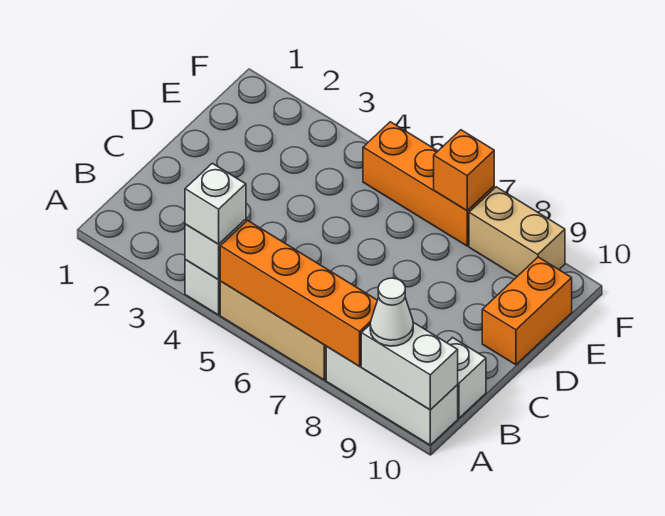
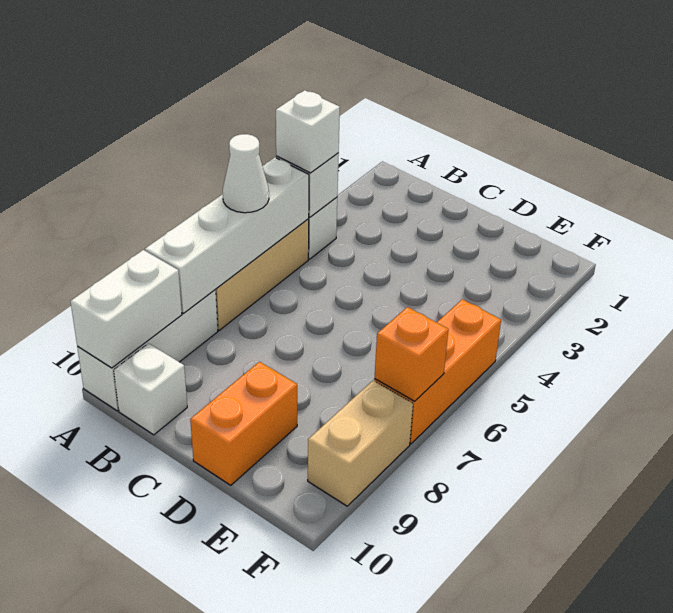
orange brick A5:A8 level 2 -> white brick A5:A8 level 2
white cone A9 level 3 -> white cone A6 level 3
orange brick D10:E10 level 1 -> orange brick D9:D10 level 1

